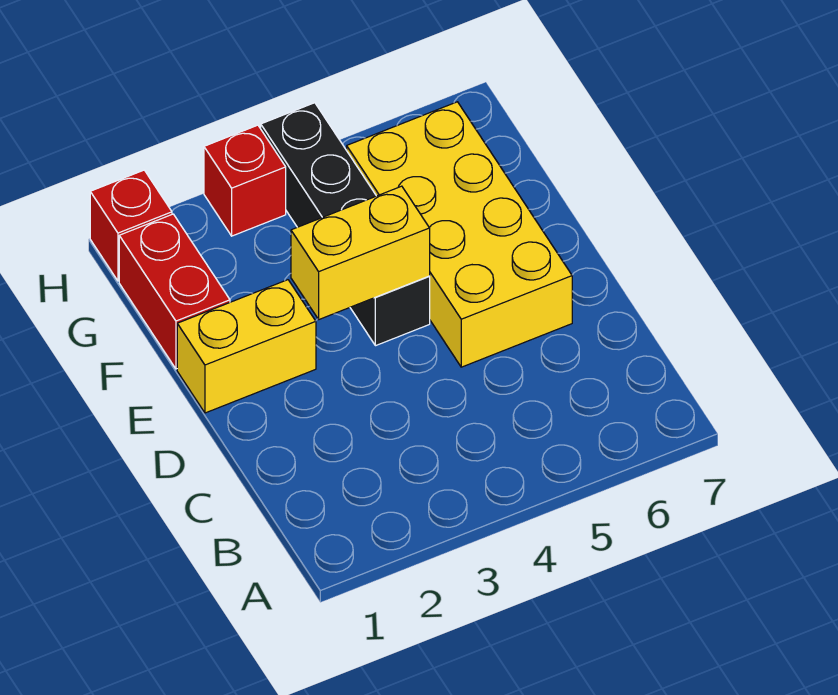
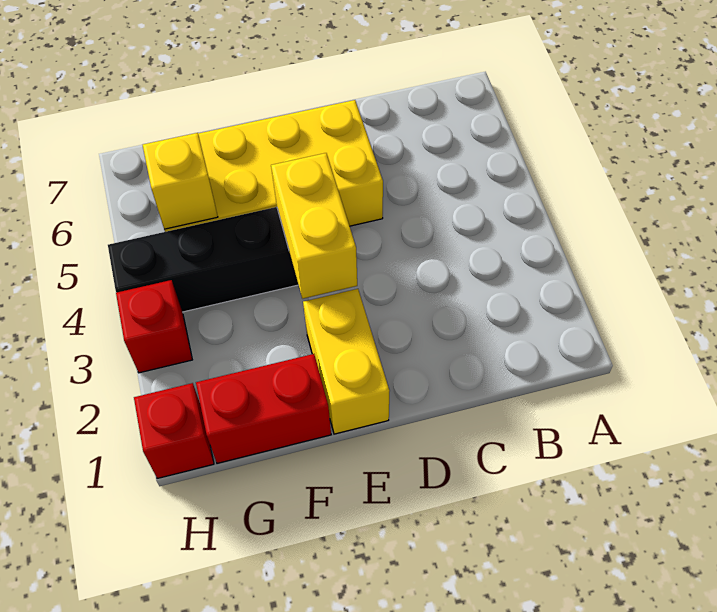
none -> yellow brick G5 level 2

